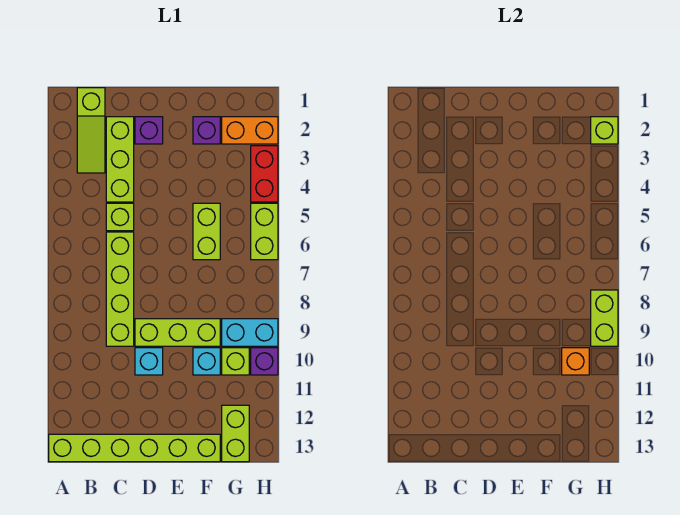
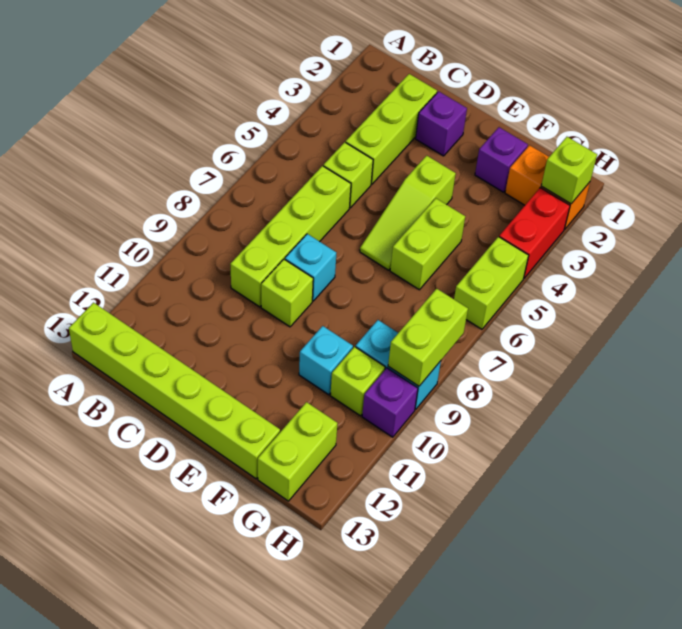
lime slope B1:B3 level 1 top 1 -> lime slope E4:E6 level 1 top 4
lime brick D9:F9 level 1 -> lime brick D9 level 1
cyan brick D10 level 1 -> cyan brick D8 level 1
orange brick G10 level 2 -> none

